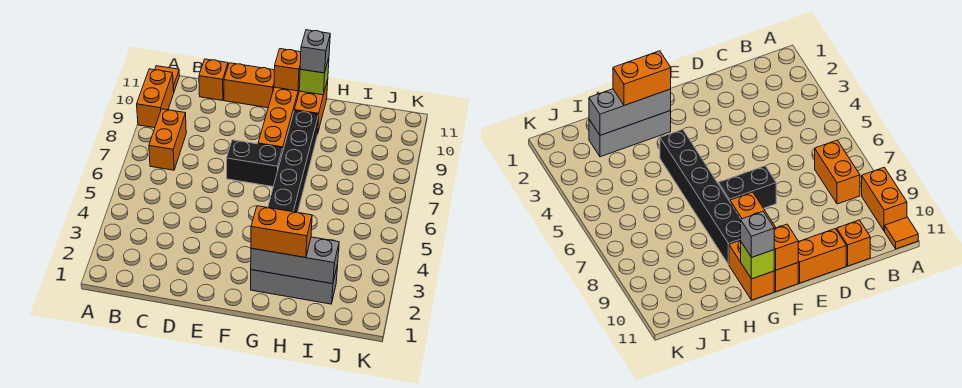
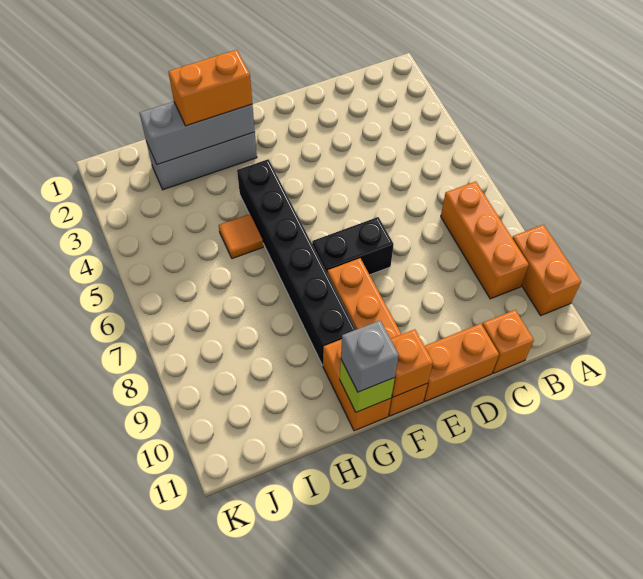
orange tile A11 level 1 -> orange tile H5 level 1
orange brick B7:B8 level 1 -> orange brick B7:B9 level 1

